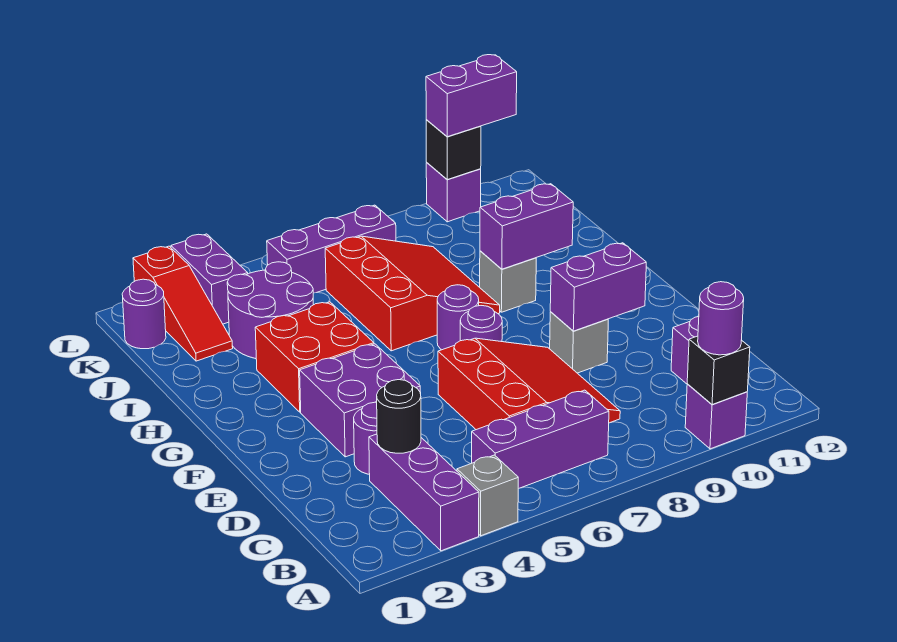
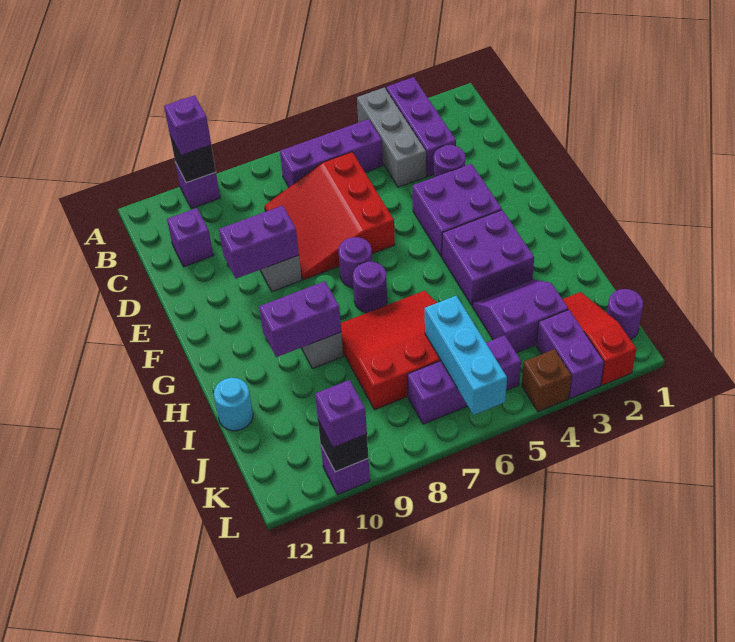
grey brick A4 level 1 -> grey brick A4:C4 level 1
purple round brick A10 level 3 -> purple brick A10 level 3
black round brick C3 level 2 -> none
red brick G3:H4 level 1 -> purple brick G3:H4 level 1
red slope H6:J8 level 1 top 6 -> red slope H6:J8 level 1 top J
purple round brick I3:J4 level 1 -> purple slope I3:J4 level 1 top J
none -> cyan round brick I12 level 1
none -> cyan brick J6:L6 level 2
none -> brown brick L4 level 1
purple brick L10:L11 level 3 -> purple brick L10 level 3

